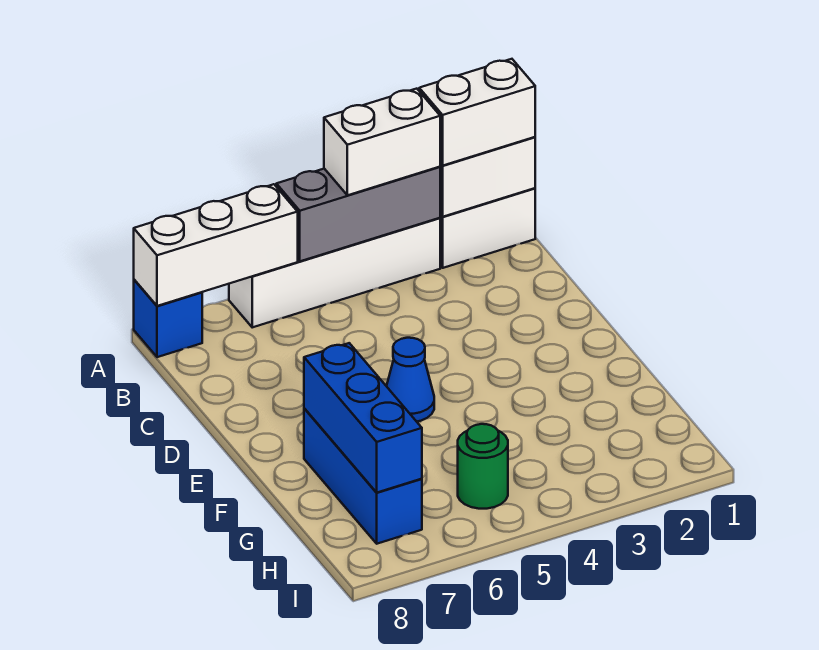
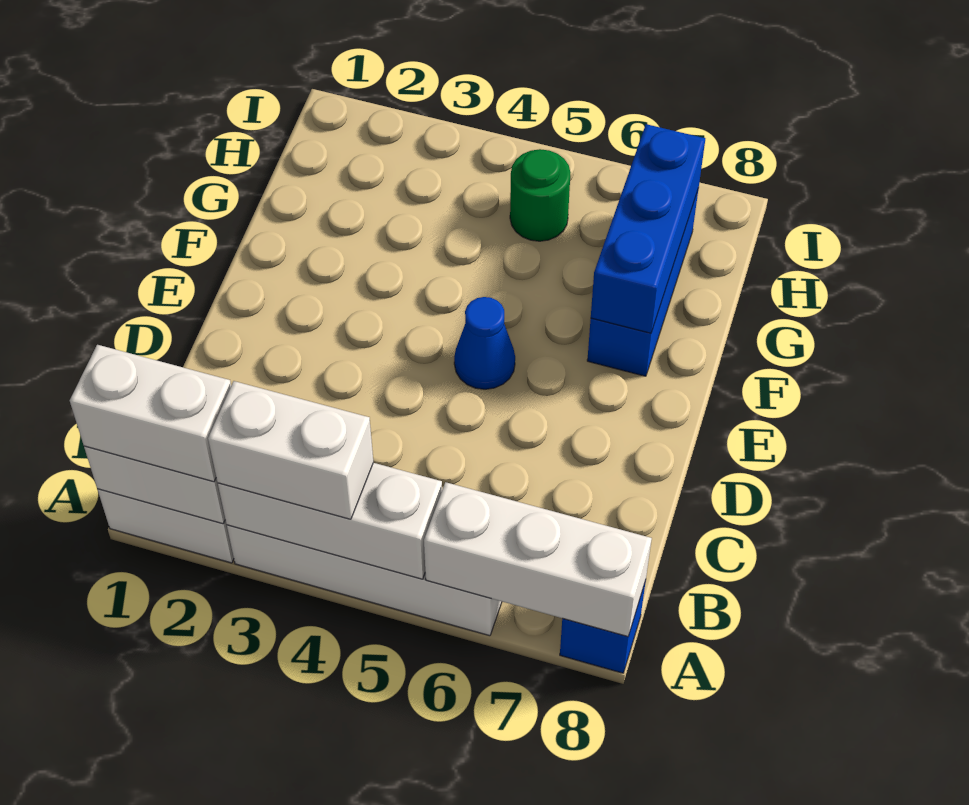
grey brick A3:A5 level 2 -> white brick A3:A5 level 2

